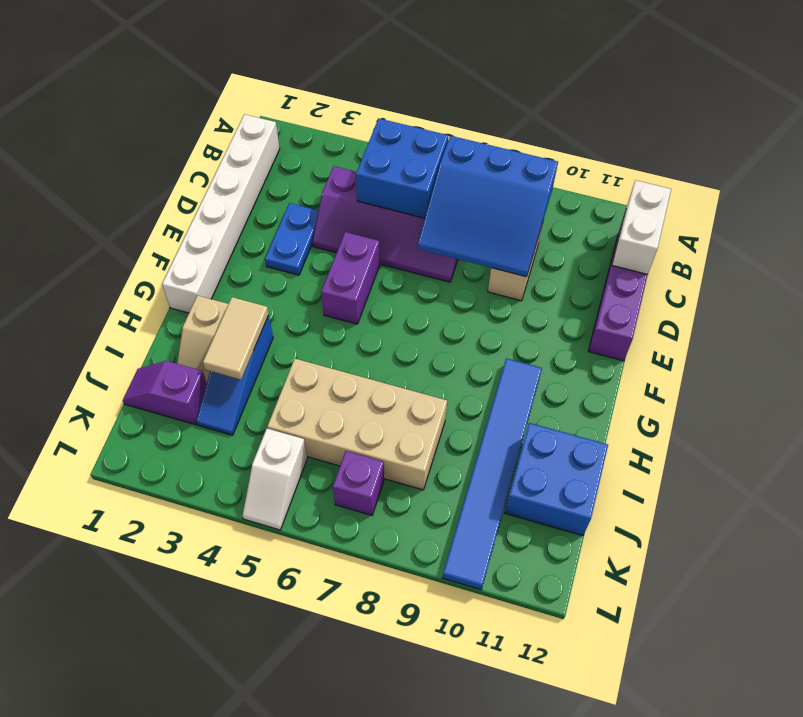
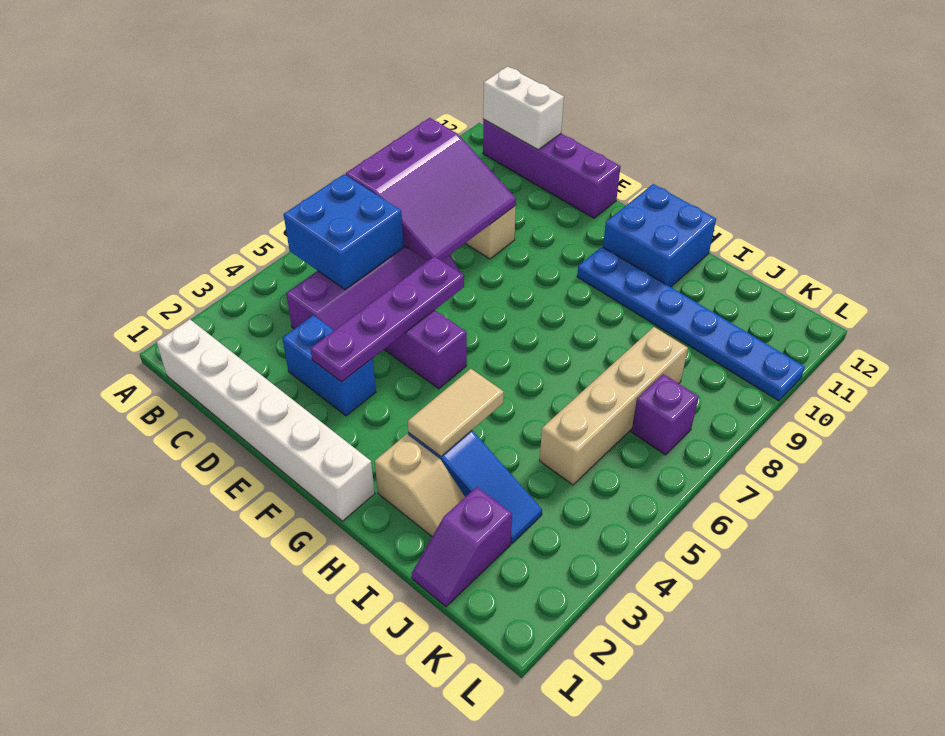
blue slope B7:D9 level 2 top B -> purple slope B7:D9 level 2 top B
blue plate D3:E3 level 1 -> blue brick D3:E3 level 1
none -> purple plate E3:E6 level 2
blue tile G10:L10 level 1 -> blue plate G10:L10 level 1
tan tile H3:I3 level 2 -> tan tile H3:H4 level 2
tan brick I5:J8 level 1 -> tan brick J5:J8 level 1
blue brick I11:J12 level 1 -> blue brick G11:H12 level 1
white slope K5:L5 level 1 top K -> none

